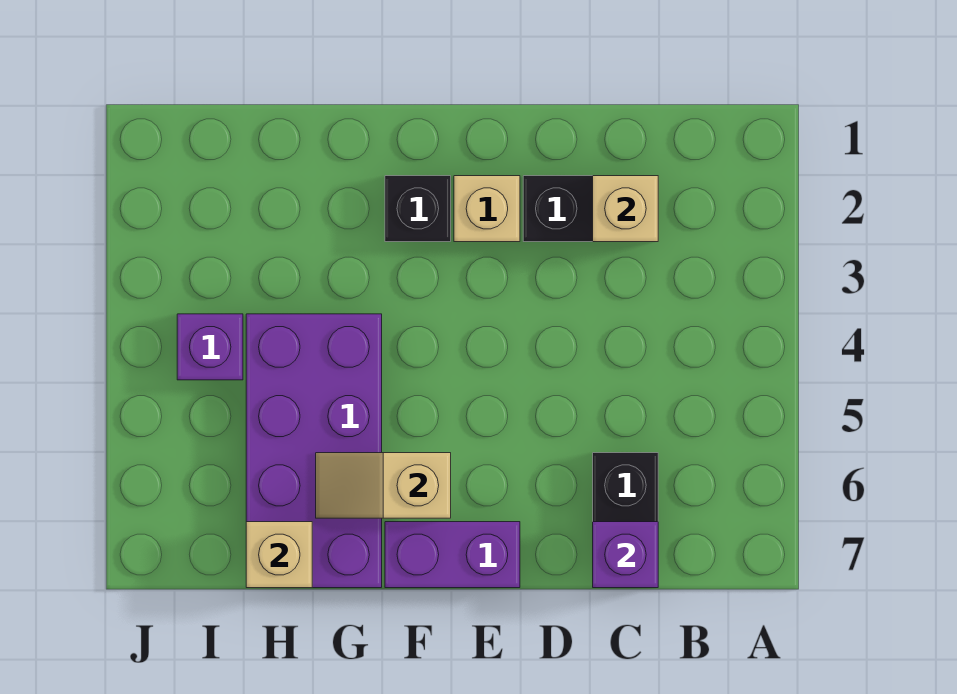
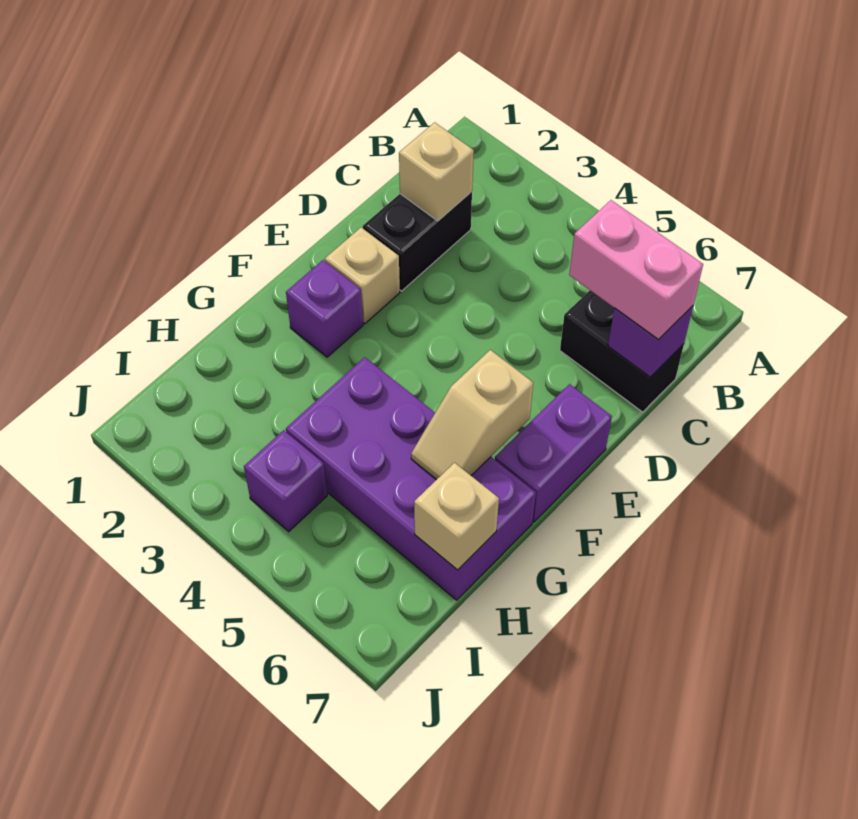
none -> pink brick C6:C7 level 3
black brick F2 level 1 -> purple brick F2 level 1

